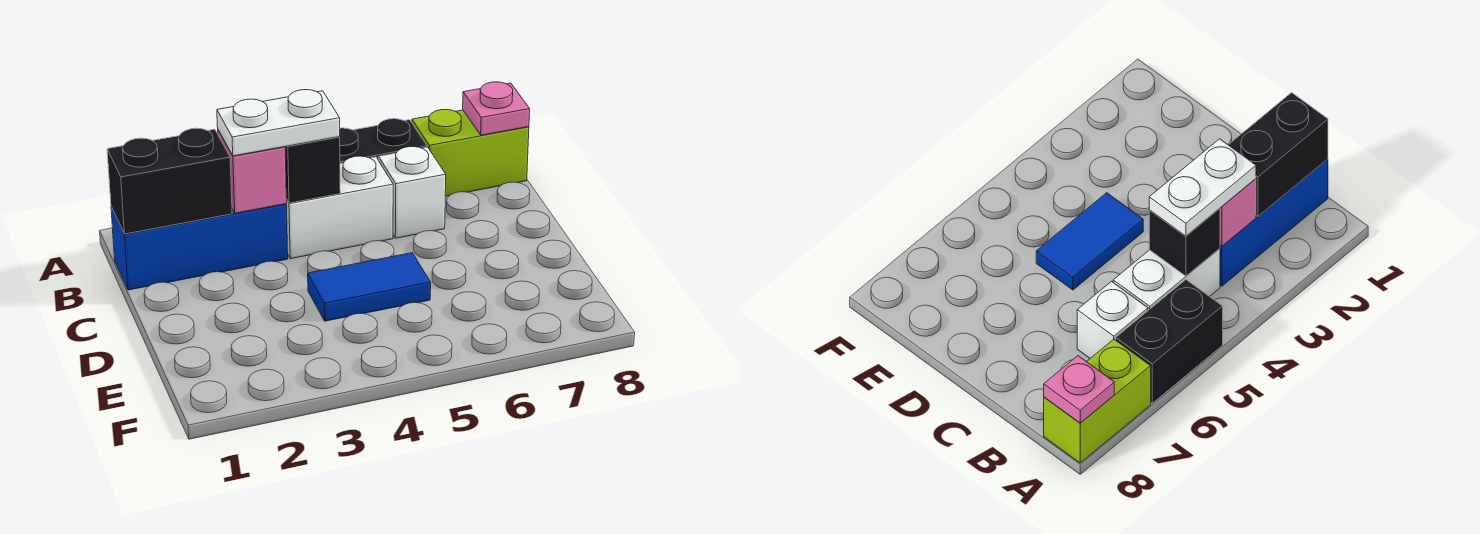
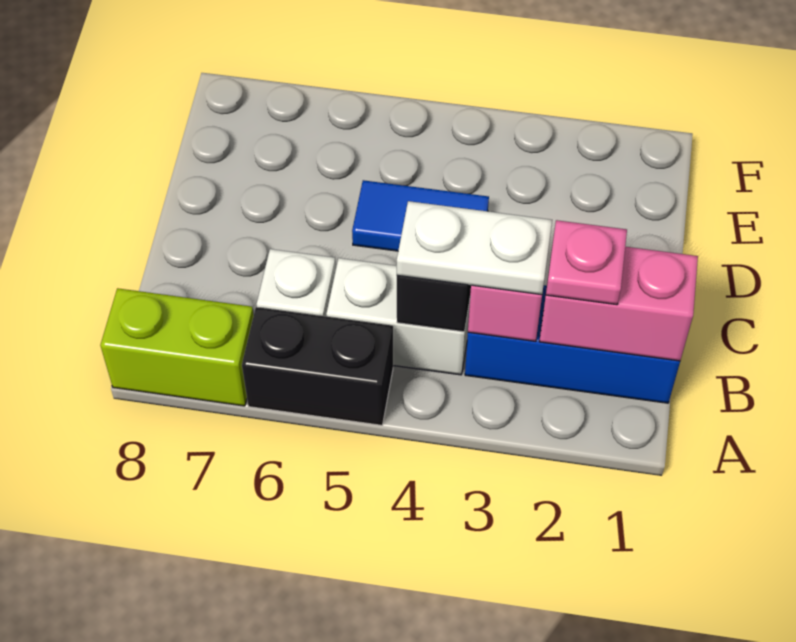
pink plate A8 level 2 -> pink plate B2 level 3
black brick B1:B2 level 2 -> pink brick B1:B2 level 2

